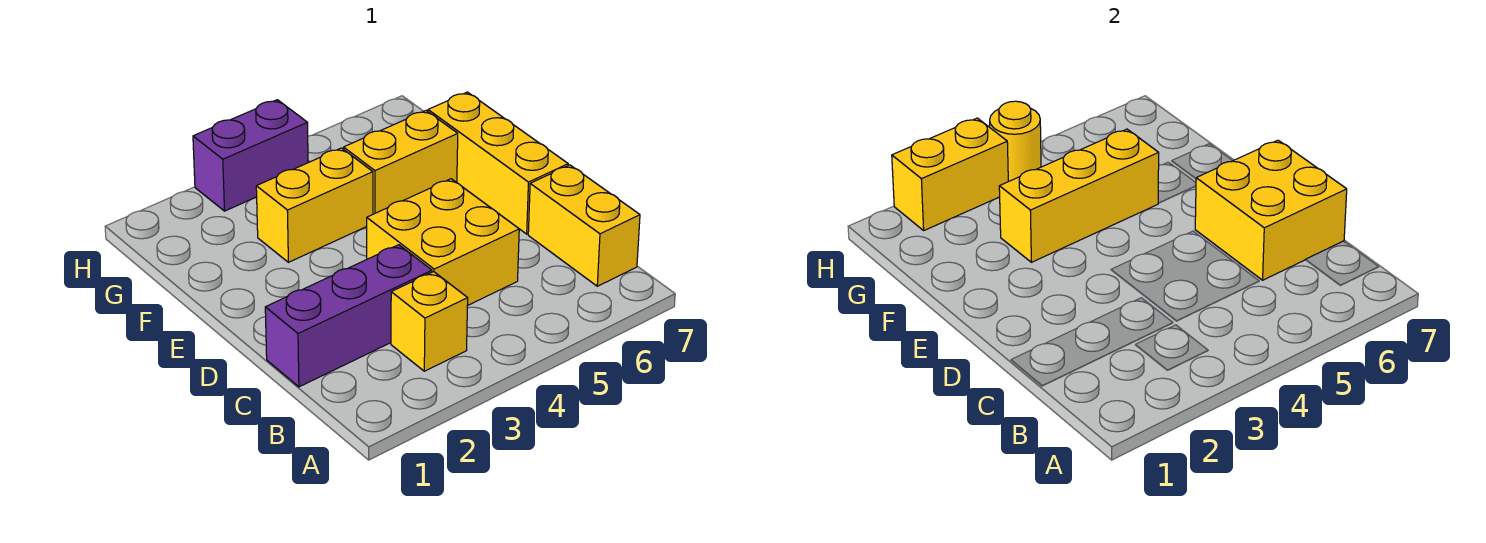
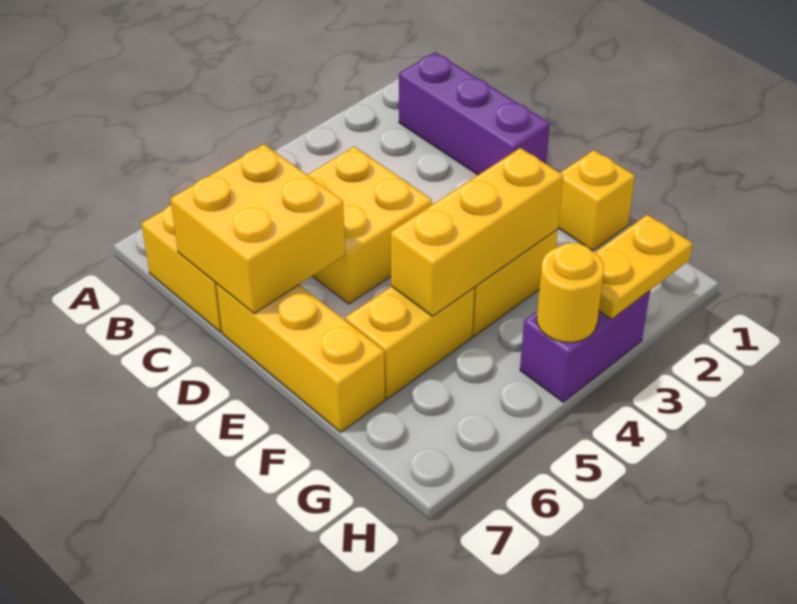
yellow brick B3 level 1 -> yellow brick F1 level 1
purple brick C1:C3 level 1 -> purple brick B1:D1 level 1
yellow brick H2:H3 level 2 -> yellow plate H2:H3 level 2

